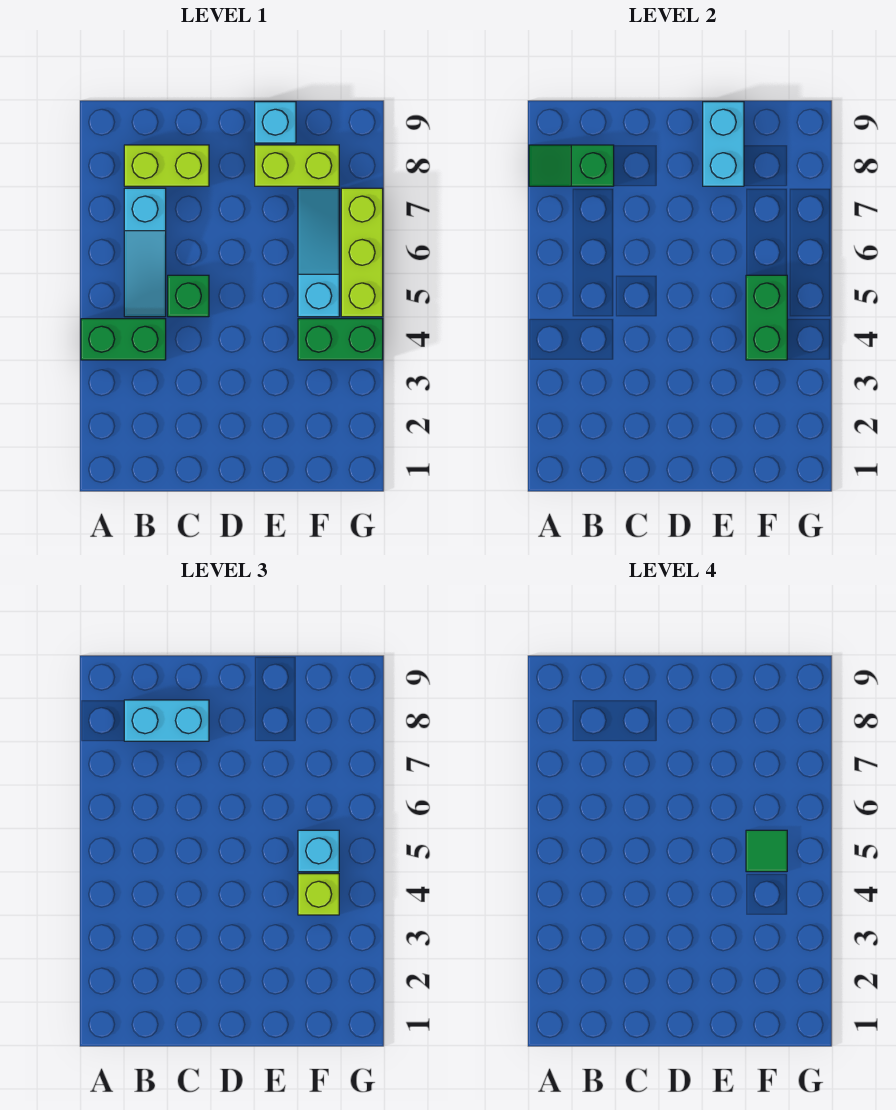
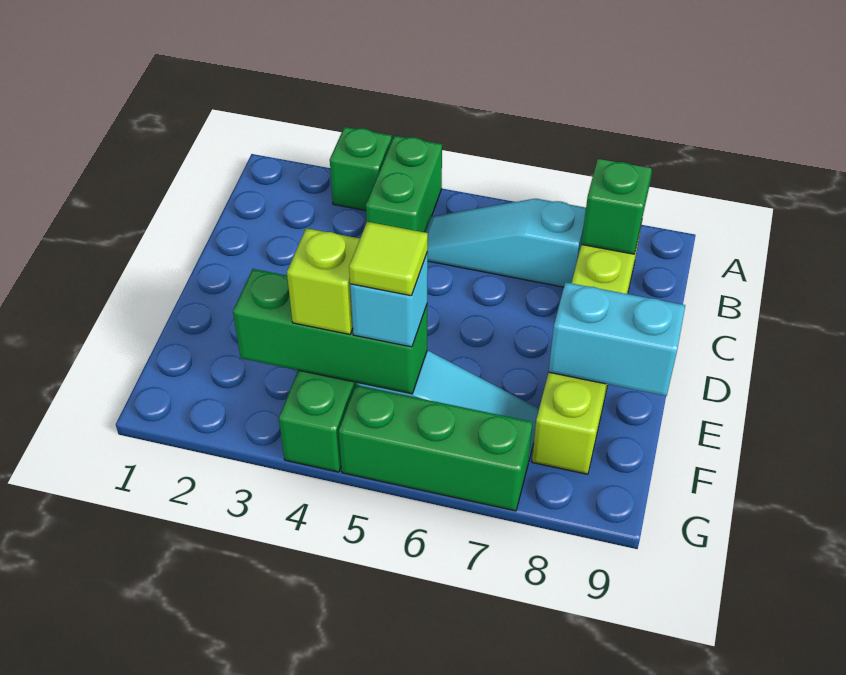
cyan brick B8:C8 level 3 -> none
green brick C5 level 1 -> green brick A3 level 1
cyan brick E9 level 1 -> none
green brick F4:F5 level 2 -> green brick F3:F5 level 2
green tile F5 level 4 -> lime tile F5 level 4
lime brick G5:G7 level 1 -> green brick G5:G7 level 1

